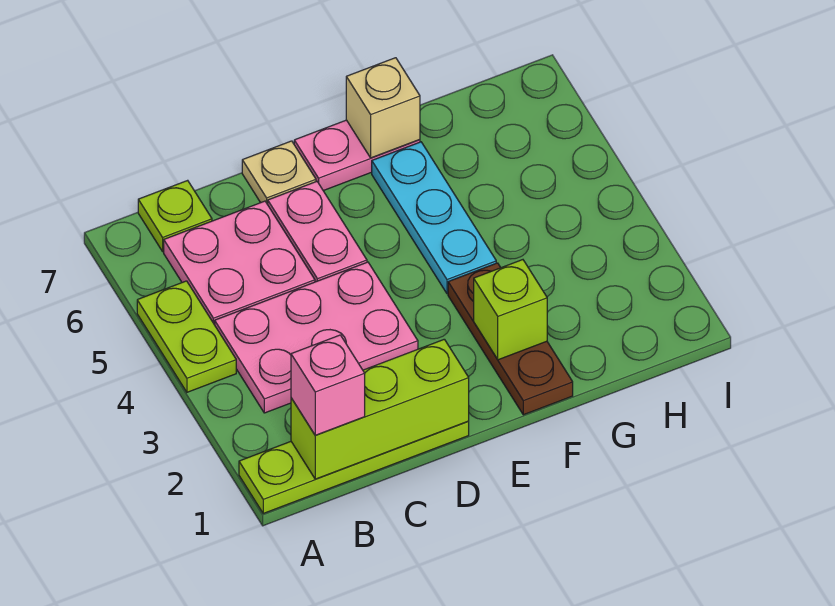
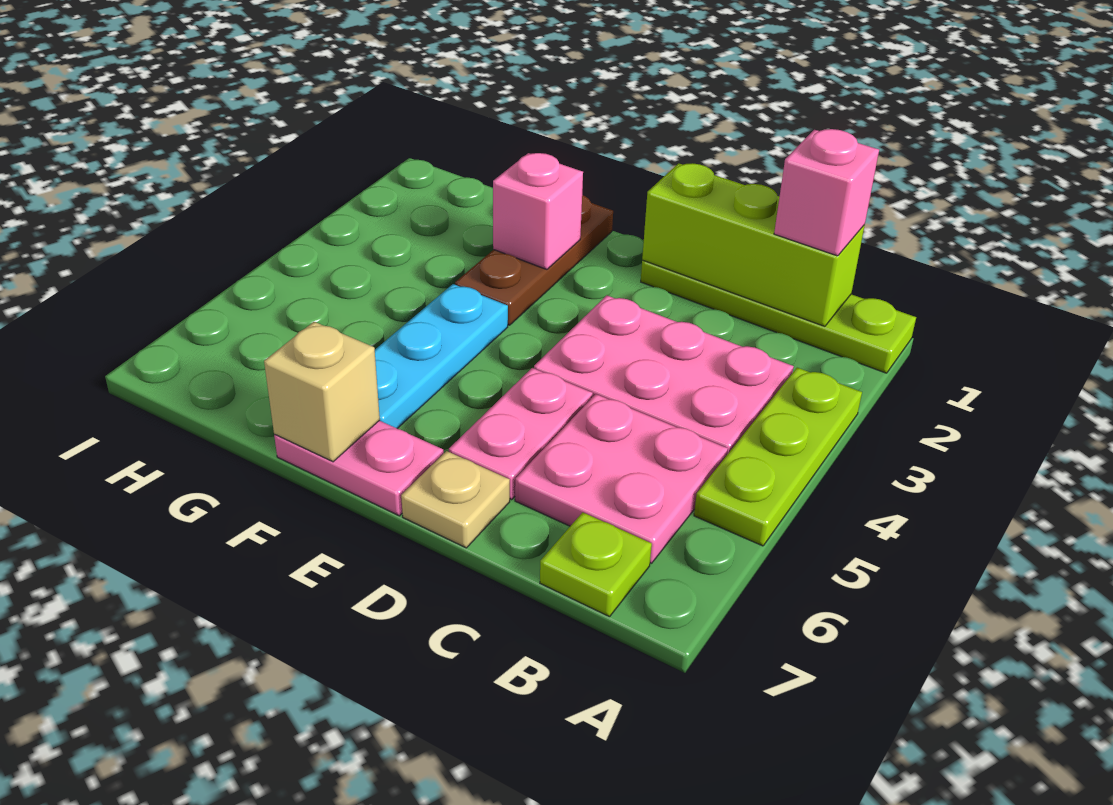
lime plate A4:A5 level 1 -> lime plate A3:A5 level 1
lime brick F2 level 2 -> pink brick F2 level 2

